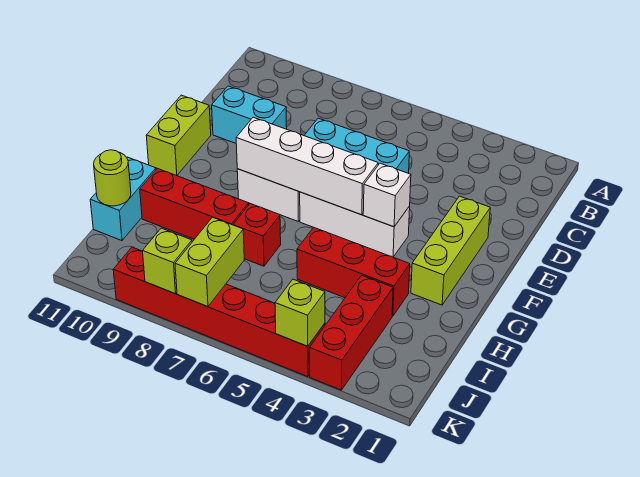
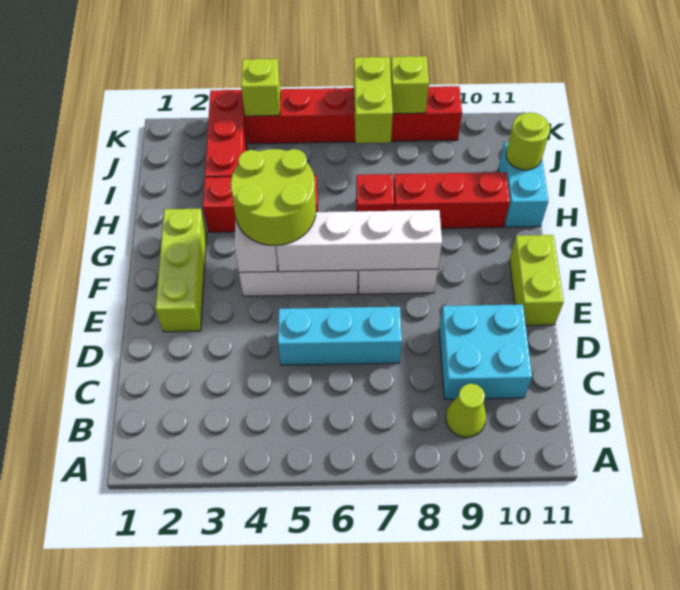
none -> lime cone B9 level 1
cyan brick D9:D10 level 1 -> cyan brick C9:D10 level 1
none -> lime round brick F4:G5 level 3

